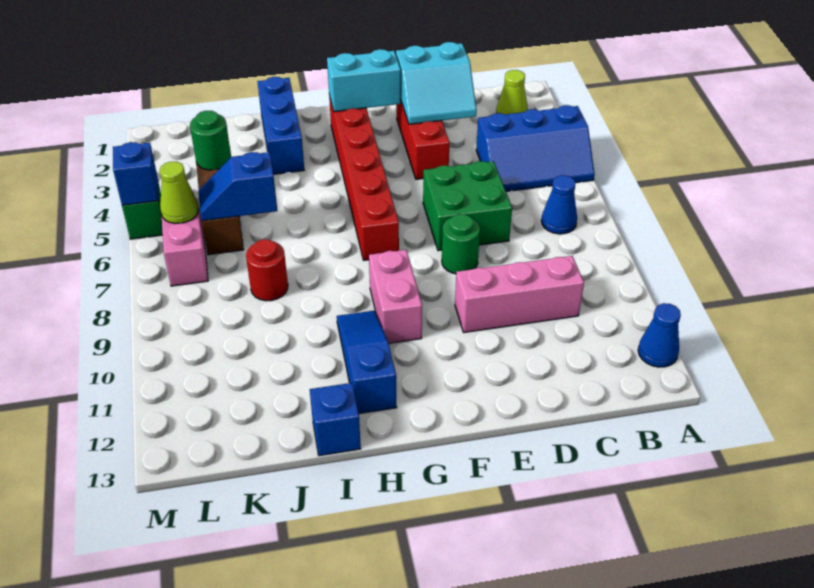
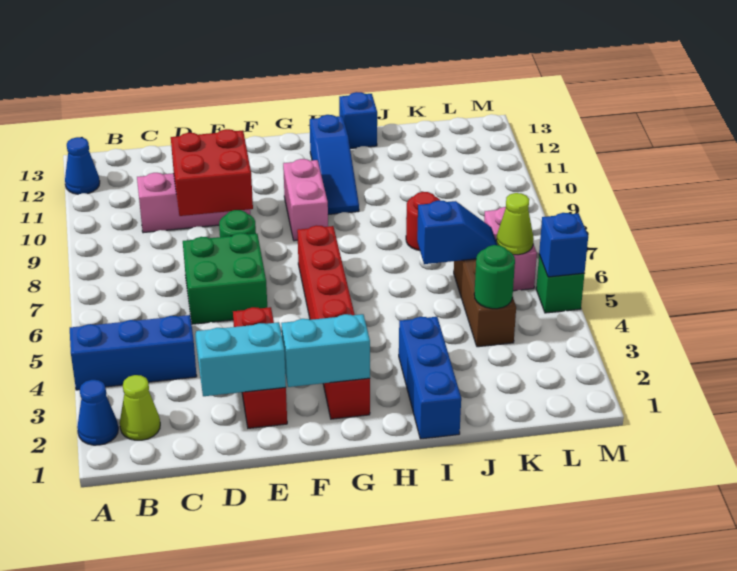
blue cone B7 level 1 -> blue cone A2 level 1
none -> red brick D9:E10 level 2

